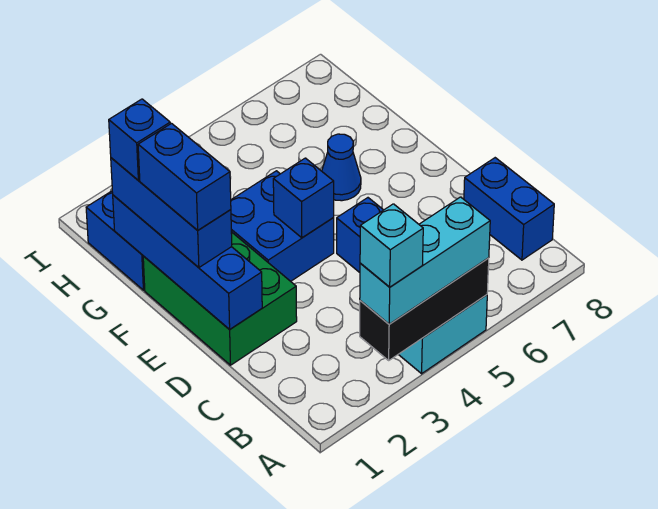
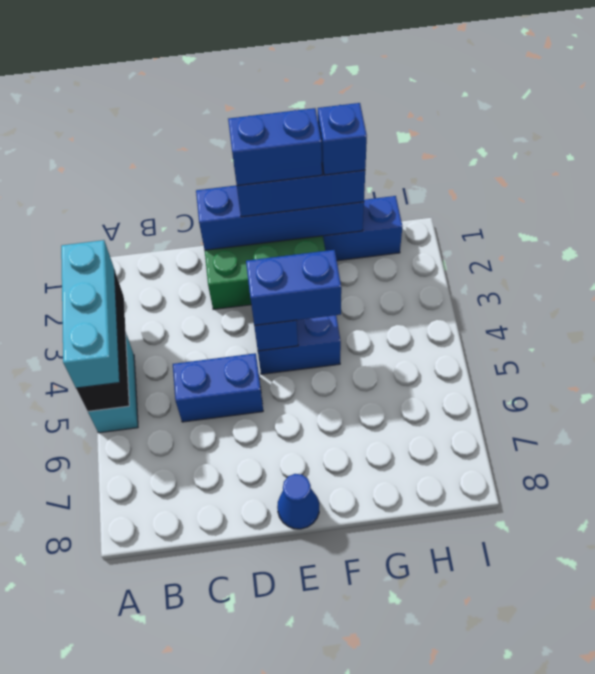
cyan brick A3 level 4 -> none
blue brick B8:C8 level 1 -> blue brick E4:F4 level 3
blue cone F6 level 1 -> blue cone E8 level 1

